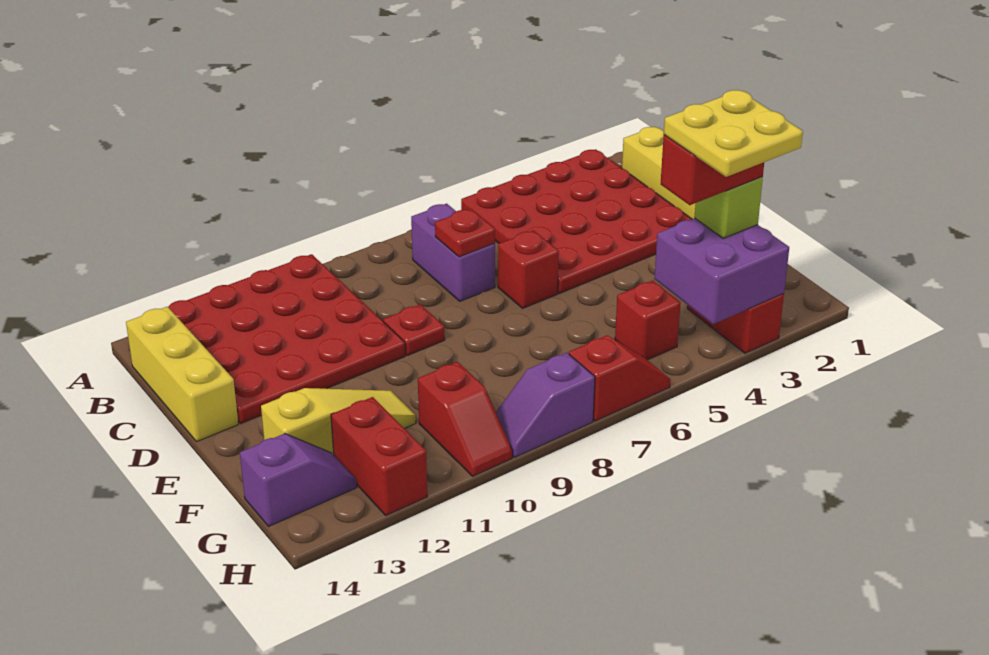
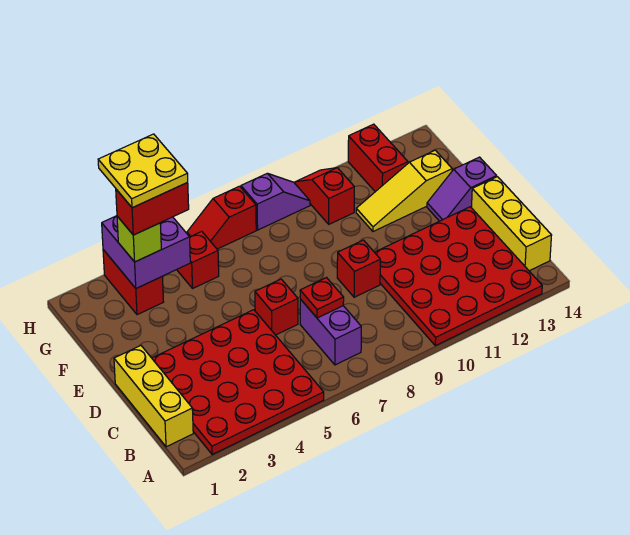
red plate D9 level 1 -> red brick D9 level 1
purple slope G13:G14 level 1 top 14 -> purple slope E13:E14 level 1 top 14

